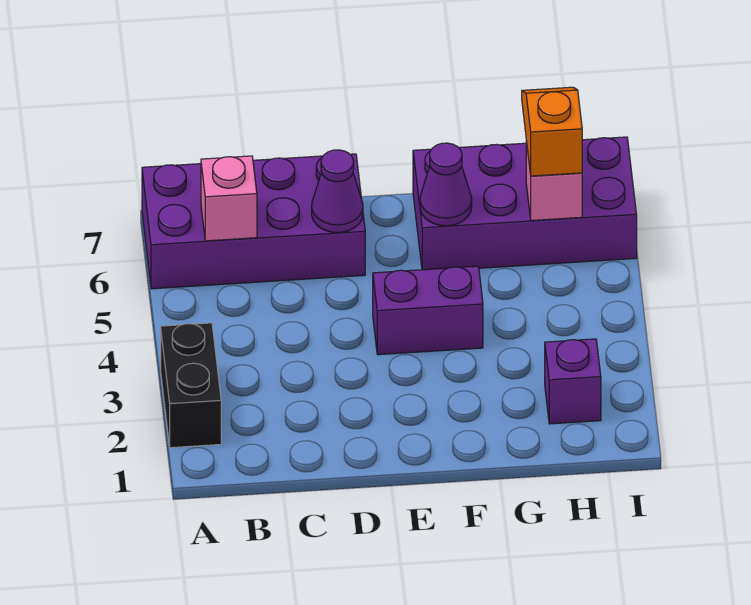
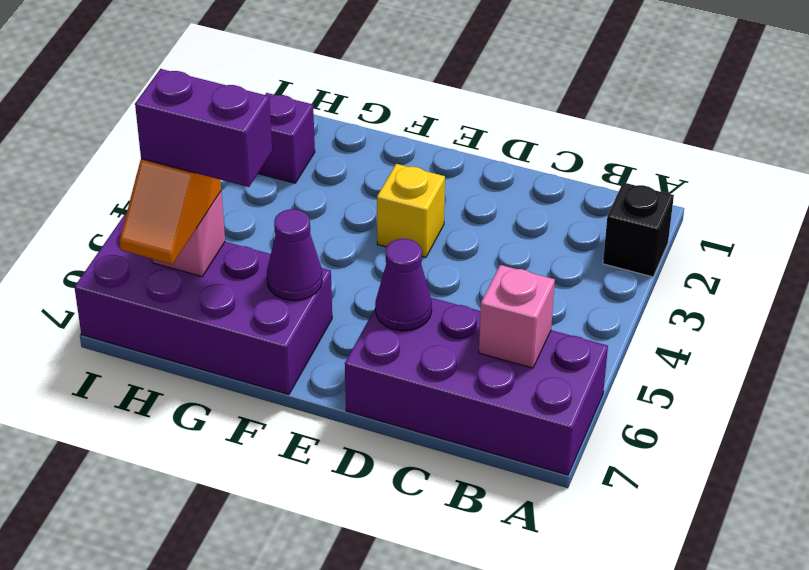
black brick A2:A3 level 1 -> black brick A2 level 1
none -> yellow brick E3 level 1
purple brick E4:F4 level 1 -> purple brick G6:H6 level 4

